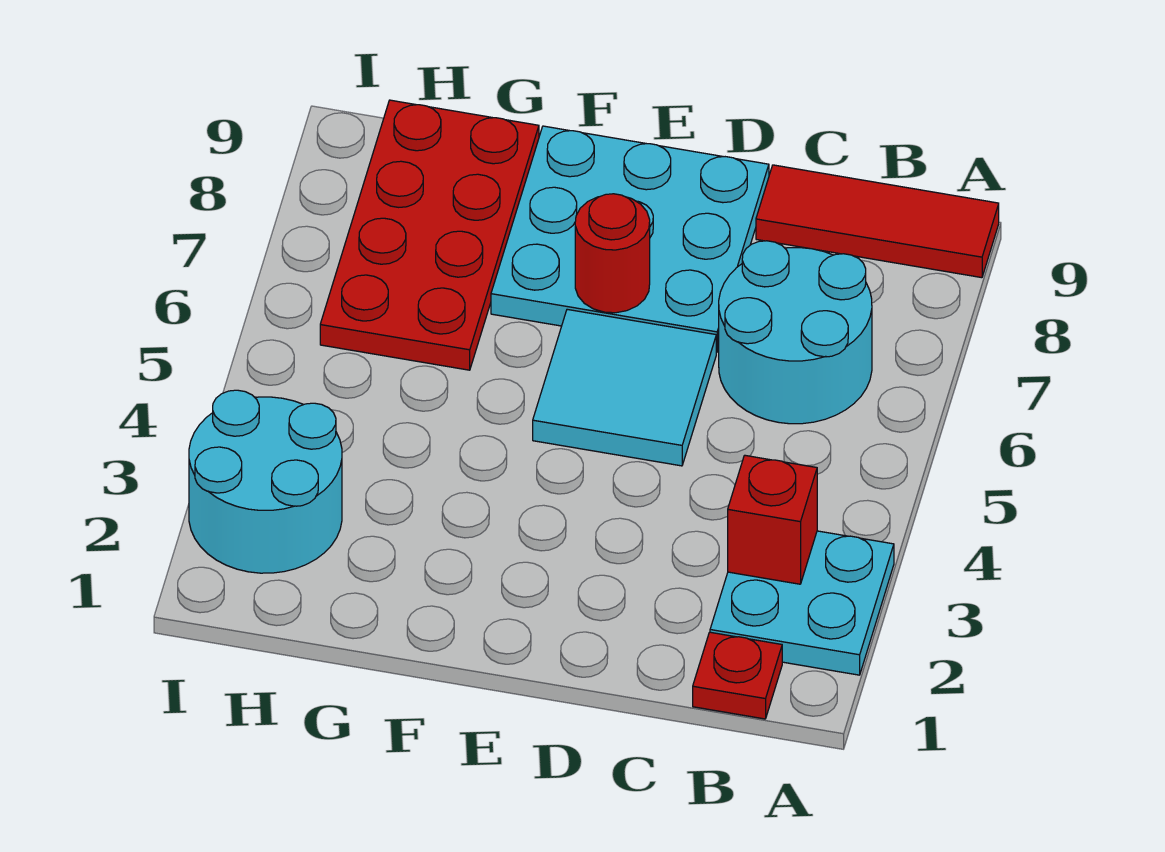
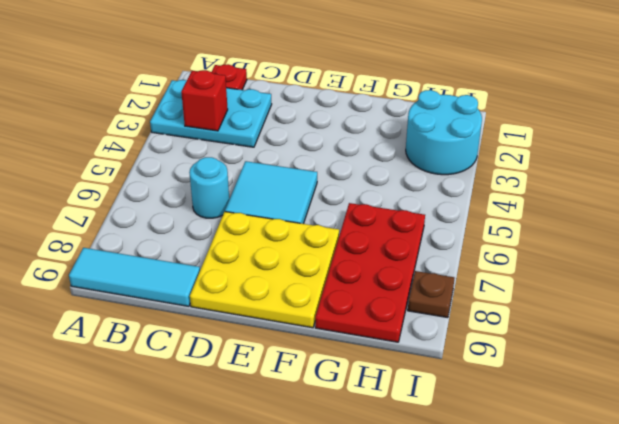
cyan plate A2:B3 level 1 -> cyan plate A2:C3 level 1
red tile A9:C9 level 1 -> cyan tile A9:C9 level 1
cyan round brick B6:C7 level 1 -> cyan round brick C6 level 1
cyan plate D7:F9 level 1 -> yellow plate D7:F9 level 1
red round brick E7 level 2 -> none
none -> brown plate I8 level 1

